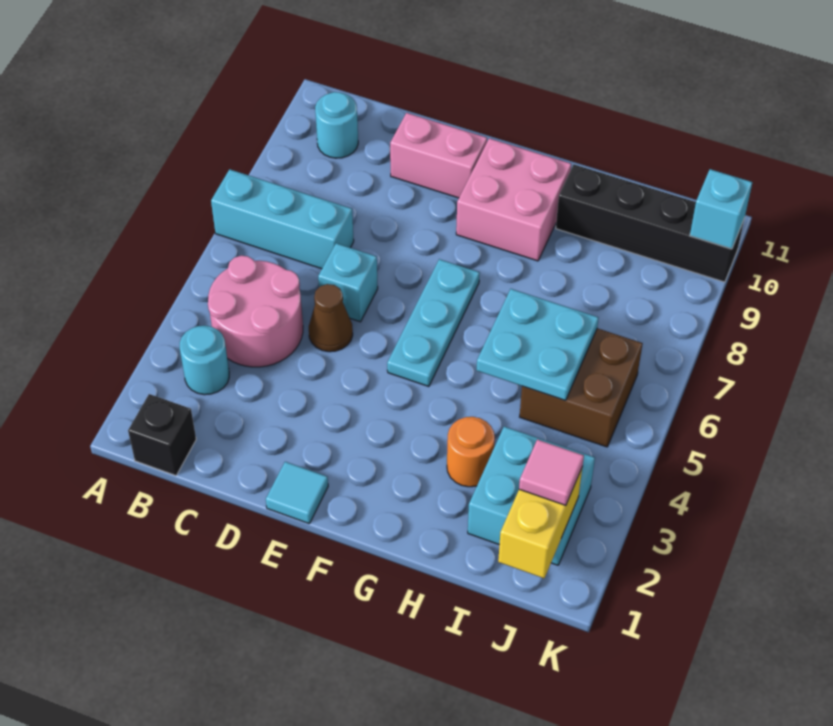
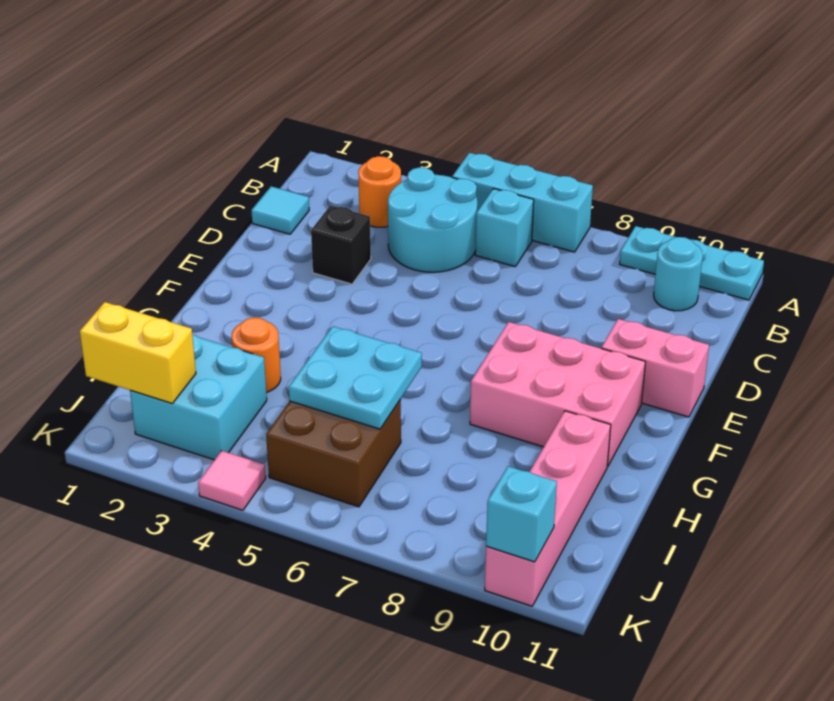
cyan brick A7:C7 level 1 -> cyan brick A5:A7 level 1
black brick B1 level 1 -> black brick D3 level 1
cyan round brick B3 level 1 -> orange round brick B3 level 1
pink round brick B4:C5 level 1 -> cyan round brick B4:C5 level 1
brown cone D5 level 1 -> none
cyan brick D6 level 1 -> cyan brick B6 level 1
pink brick D10:E10 level 1 -> pink brick E10:E11 level 1
cyan tile E1 level 1 -> cyan tile C1 level 1
cyan plate F5:F7 level 1 -> cyan plate A9:A11 level 1
pink brick F9:G10 level 1 -> pink brick F8:G10 level 1
black brick H10:K10 level 1 -> pink brick H10:K10 level 1
pink tile J2 level 3 -> pink tile K4 level 1

